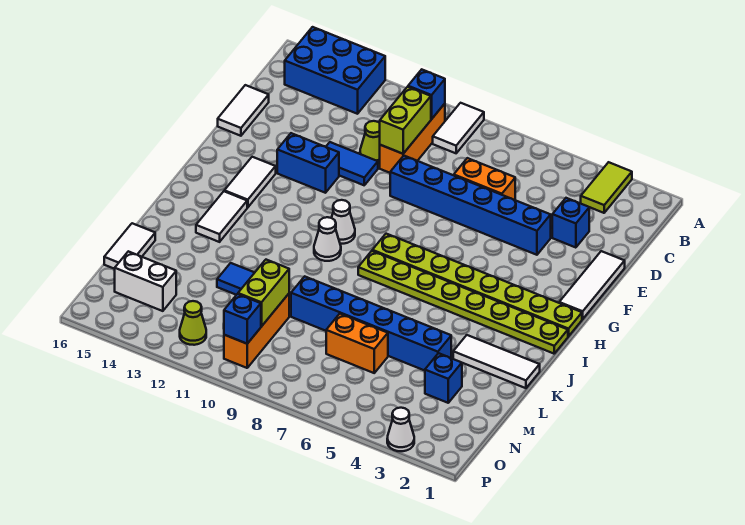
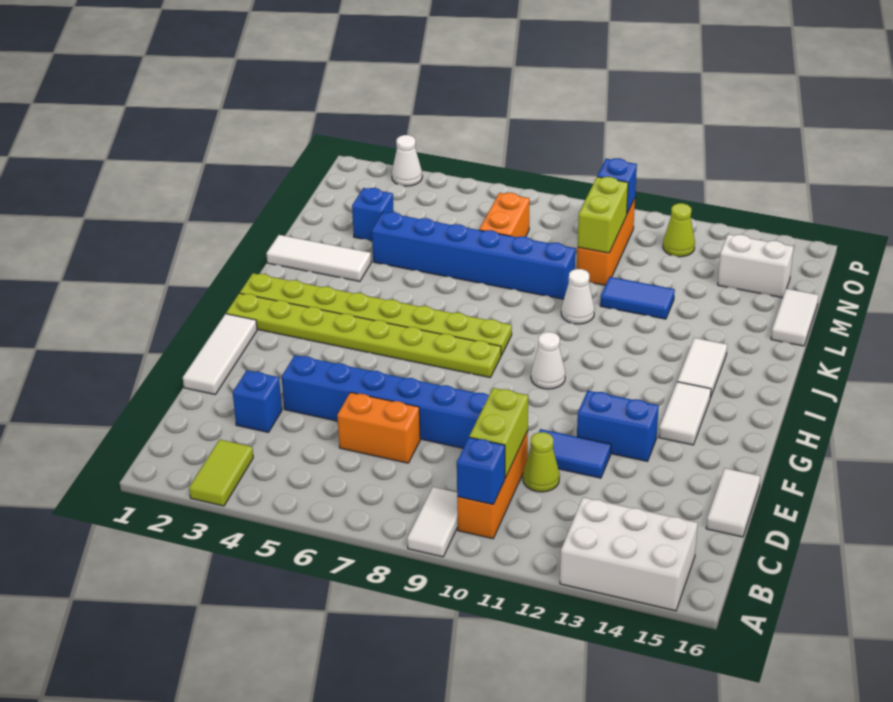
blue brick A13:B15 level 1 -> white brick A13:B15 level 1
white cone I10 level 1 -> white cone K10 level 1
orange brick M6:M7 level 1 -> orange brick M7:N7 level 1

